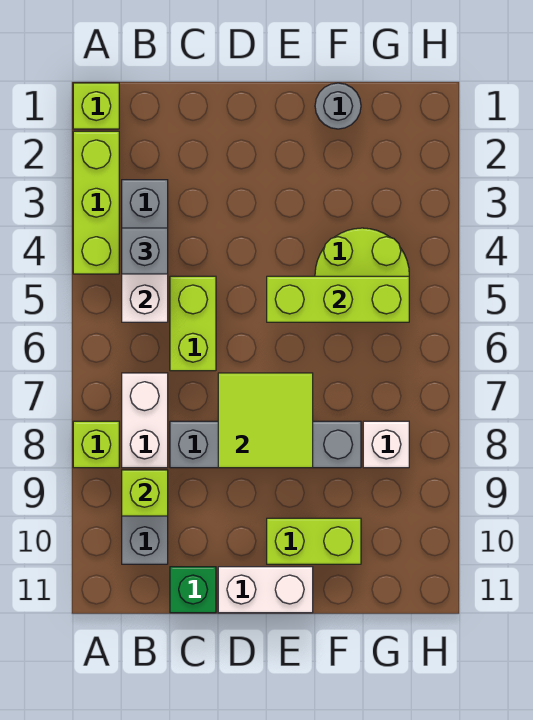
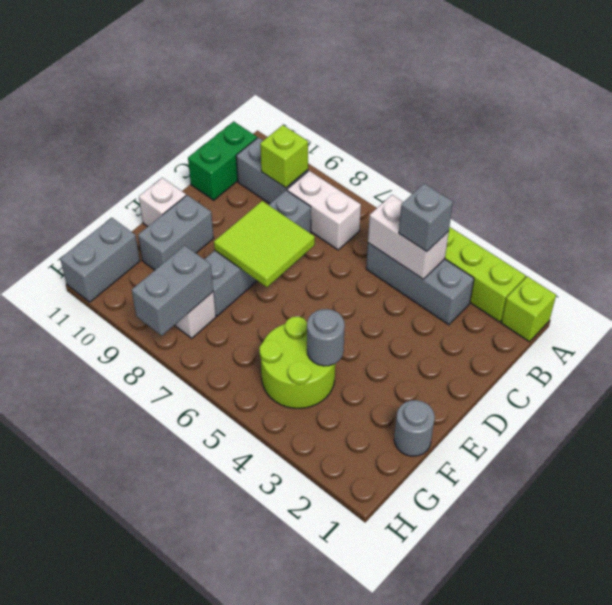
lime brick A8 level 1 -> none
lime brick C5:C6 level 1 -> none
green brick C11 level 1 -> green brick B11:C11 level 1
white brick D11:E11 level 1 -> white brick E11 level 1
lime brick E5:G5 level 2 -> none
lime brick E10:F10 level 1 -> grey brick E10:F10 level 1
none -> grey round brick F4 level 2
none -> grey brick G8:H8 level 2
none -> grey brick G11:H11 level 1

